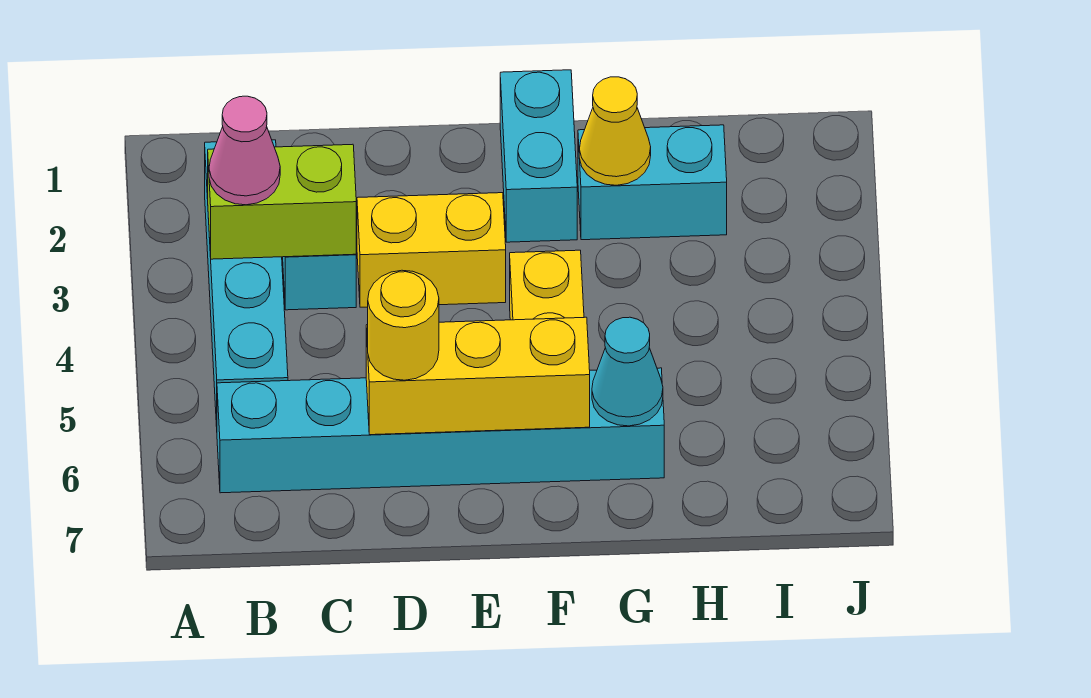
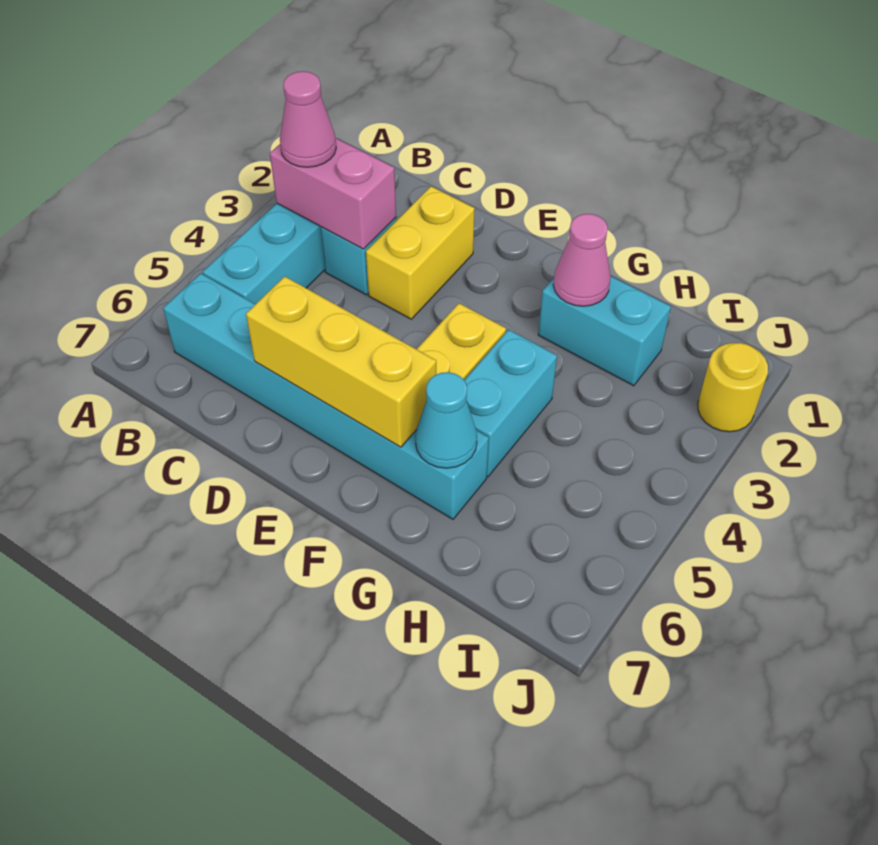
lime brick B3:C3 level 2 -> pink brick B3:C3 level 2
yellow brick D3:E3 level 1 -> yellow brick D2:D3 level 1
yellow round brick D6 level 3 -> yellow round brick J2 level 1
cyan brick F1:F2 level 1 -> cyan brick G4:G5 level 1
yellow cone G2 level 2 -> pink cone G2 level 2

